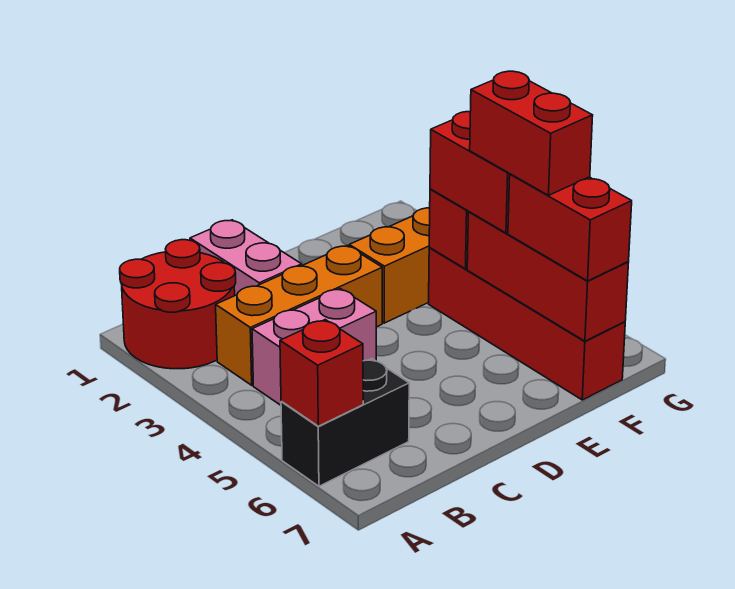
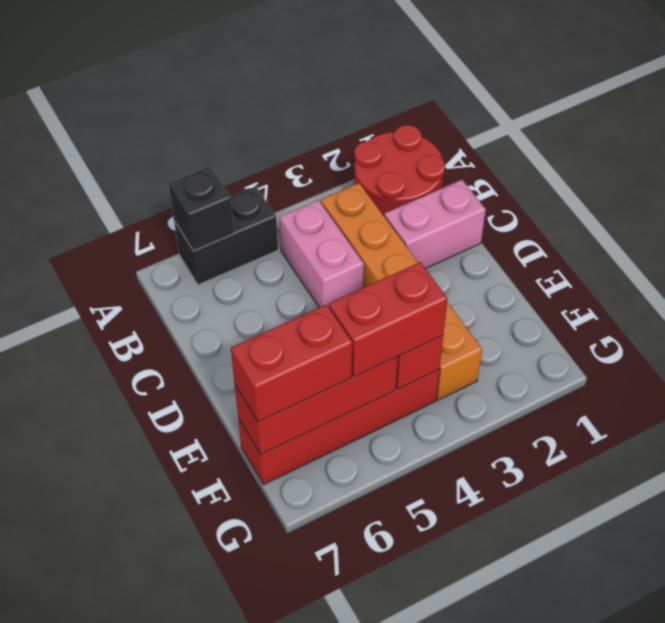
black brick A6:B6 level 1 -> black brick A5:A6 level 1
red brick A6 level 2 -> black brick A6 level 2
red brick F5:F6 level 4 -> none

